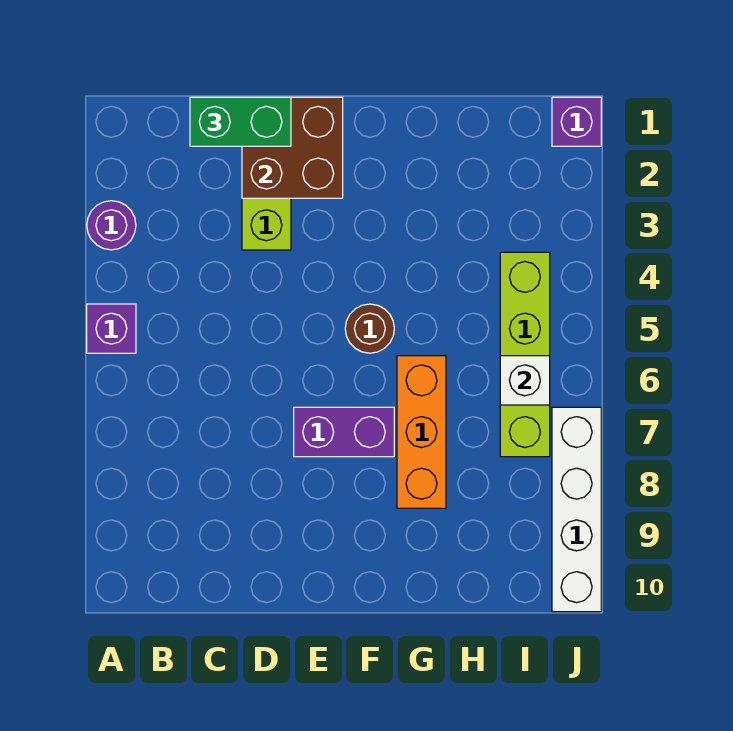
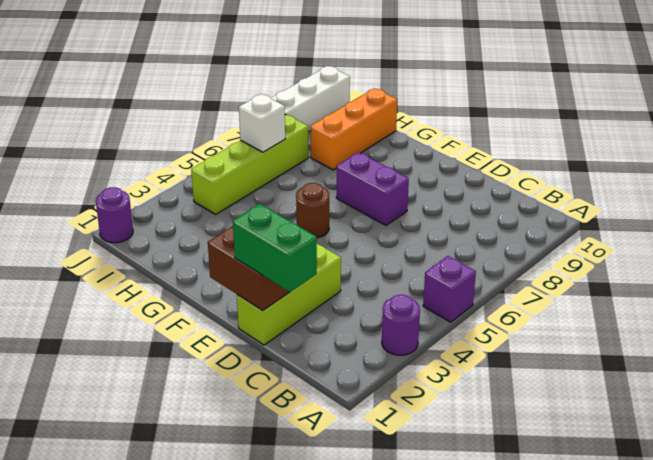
orange brick G6:G8 level 1 -> orange brick H8:H10 level 1
purple brick J1 level 1 -> purple round brick J1 level 1

